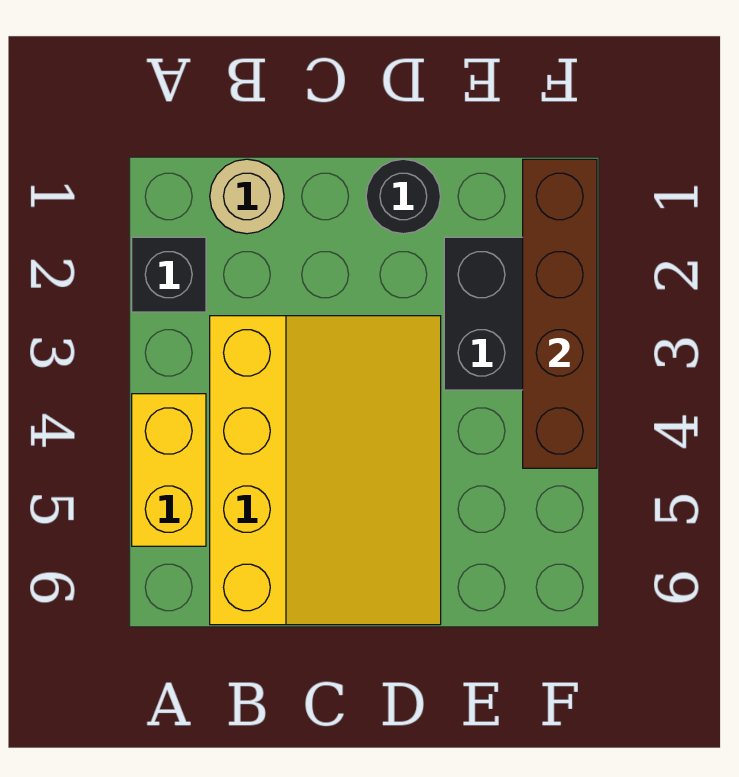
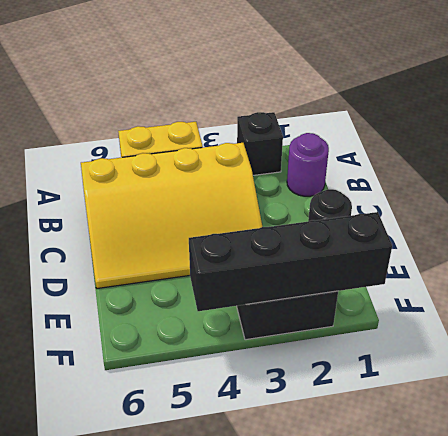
tan round brick B1 level 1 -> purple round brick B1 level 1
brown brick F1:F4 level 2 -> black brick F1:F4 level 2

